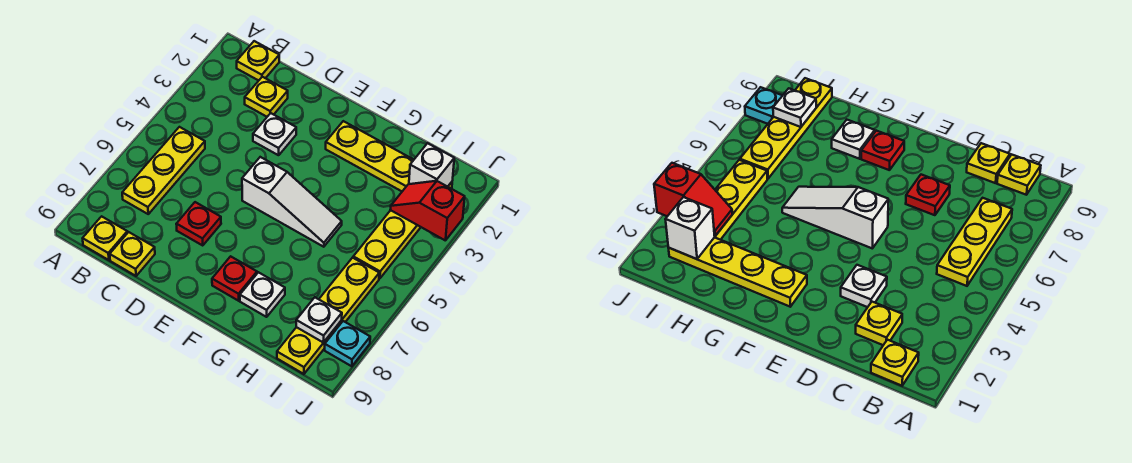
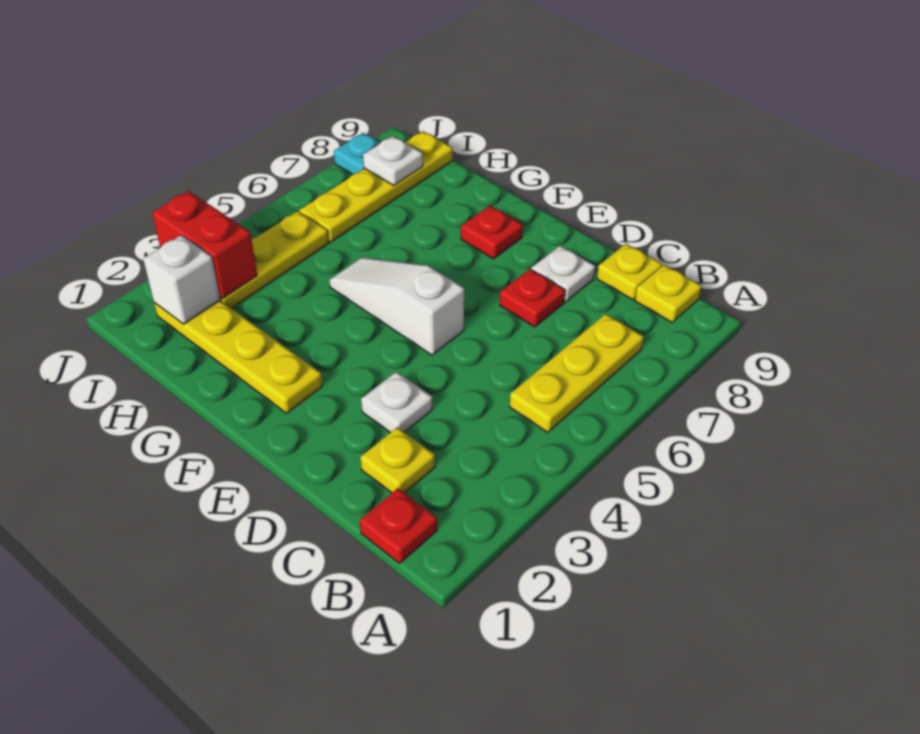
yellow plate B1 level 1 -> red plate B1 level 1
white plate G8 level 1 -> white plate D8 level 1
red slope I3:J3 level 2 top J -> red brick I3:J3 level 2

